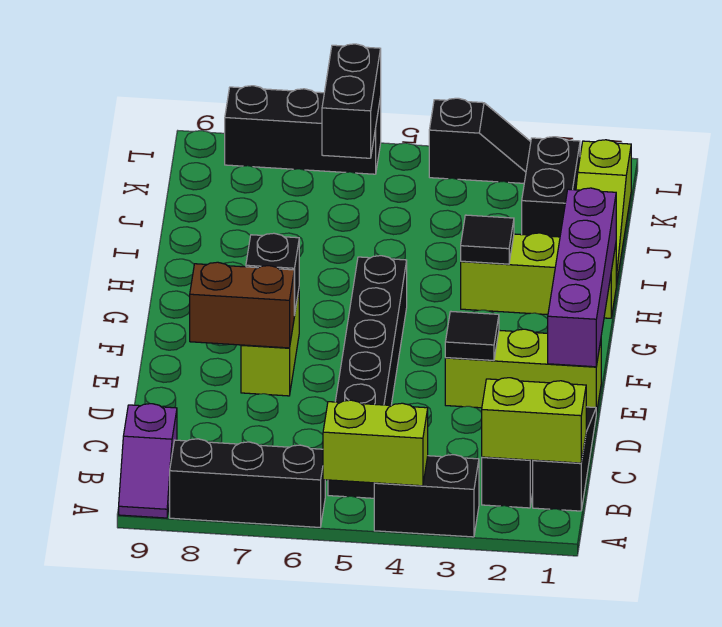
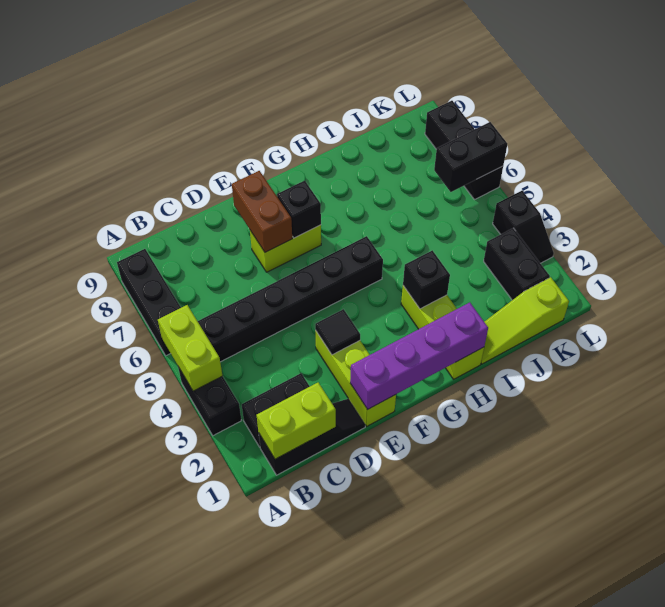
purple slope A9:B9 level 1 top B -> none
lime brick B1:B2 level 2 -> lime brick B1:C1 level 2
black tile H3 level 2 -> black brick H3 level 2
black brick J2:K2 level 1 -> black brick K2:K3 level 1

